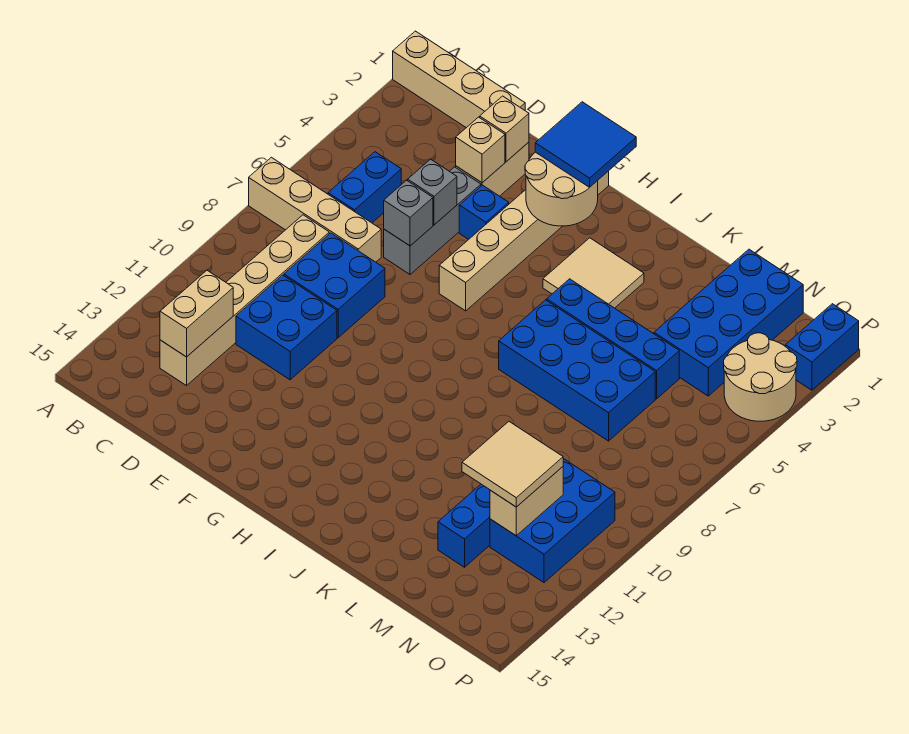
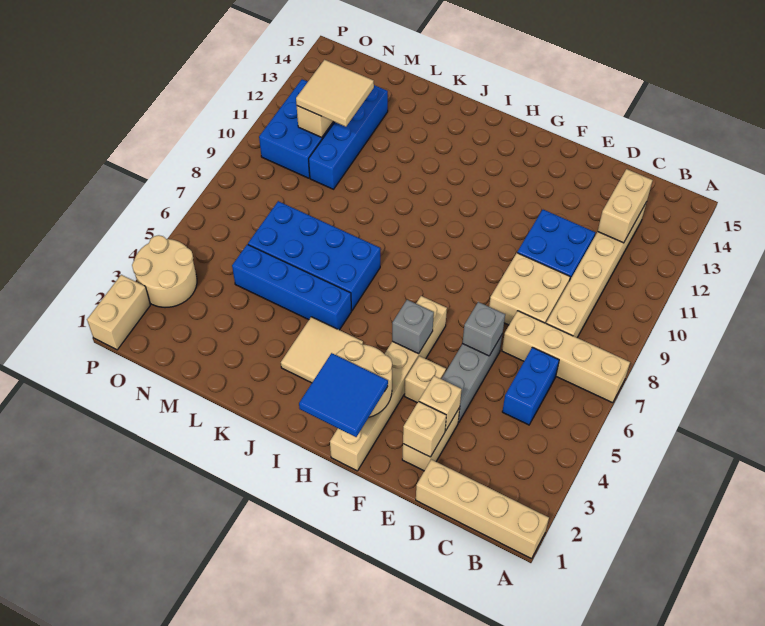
blue brick D8:E9 level 1 -> tan brick D8:E9 level 1
grey brick E5 level 2 -> grey brick G5 level 2
blue brick F4 level 1 -> tan brick F4 level 1
blue brick M1:N4 level 1 -> none
blue brick P1:P2 level 1 -> tan brick P1:P2 level 1

